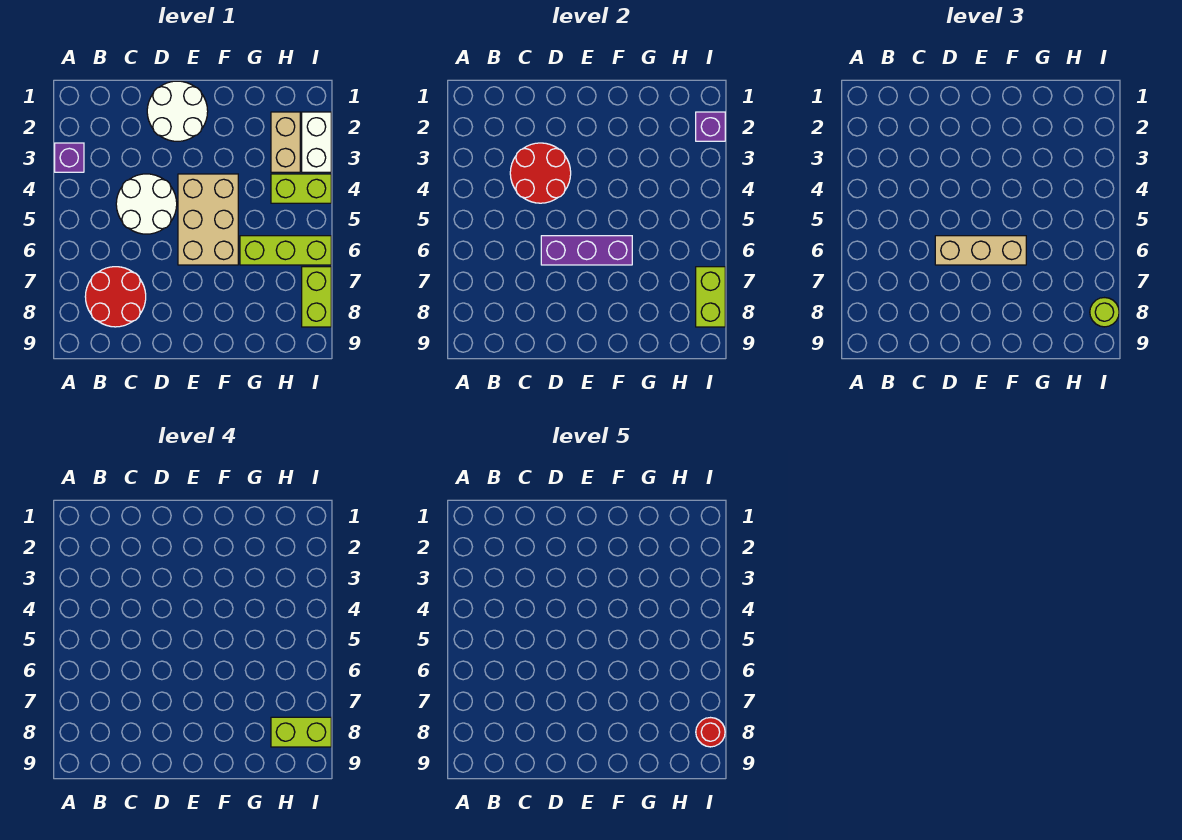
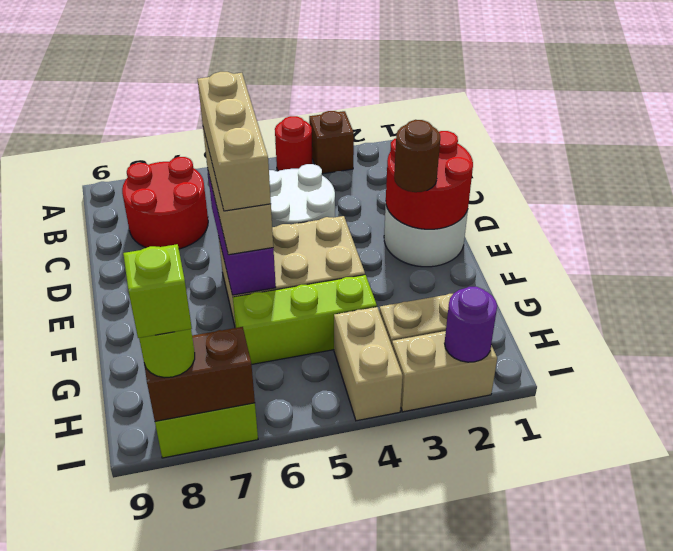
purple brick A3 level 1 -> brown brick A3 level 1
red round brick C3:D4 level 2 -> red round brick D1:E2 level 2
none -> tan brick D6:F6 level 4
none -> brown round brick E2 level 3
lime brick G6:I6 level 1 -> lime brick G4:G6 level 1
lime brick H4:I4 level 1 -> tan brick H4:I4 level 1
lime brick H8:I8 level 4 -> lime brick I8 level 4
white brick I2:I3 level 1 -> tan brick I2:I3 level 1
purple brick I2 level 2 -> purple round brick I2 level 2
lime brick I7:I8 level 2 -> brown brick I7:I8 level 2
red round brick I8 level 5 -> red round brick A4 level 1

